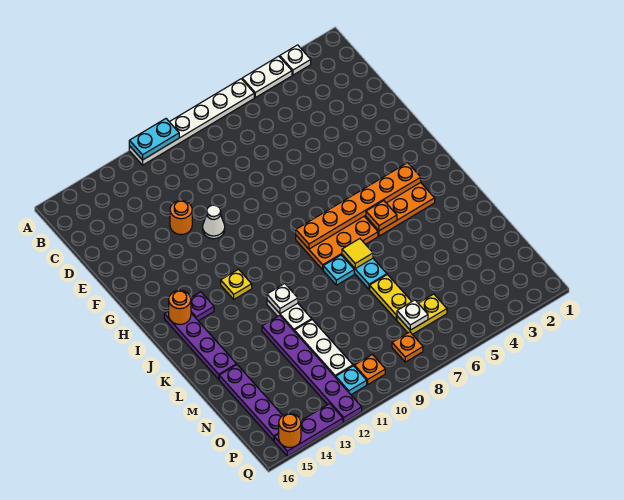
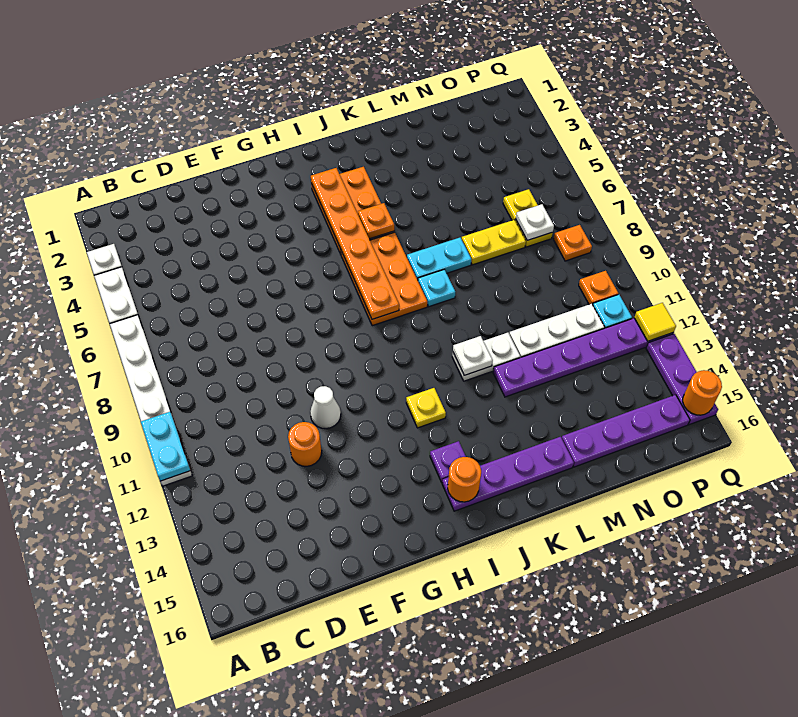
yellow tile K7 level 2 -> yellow tile Q12 level 2

